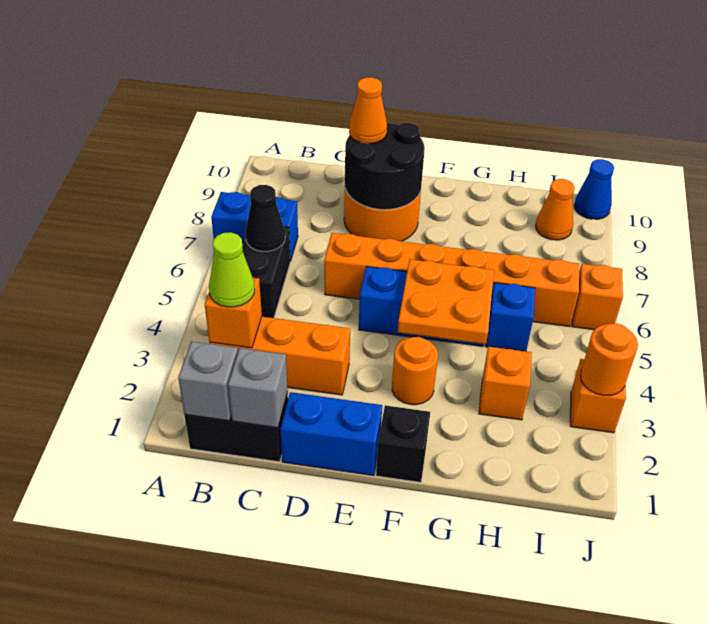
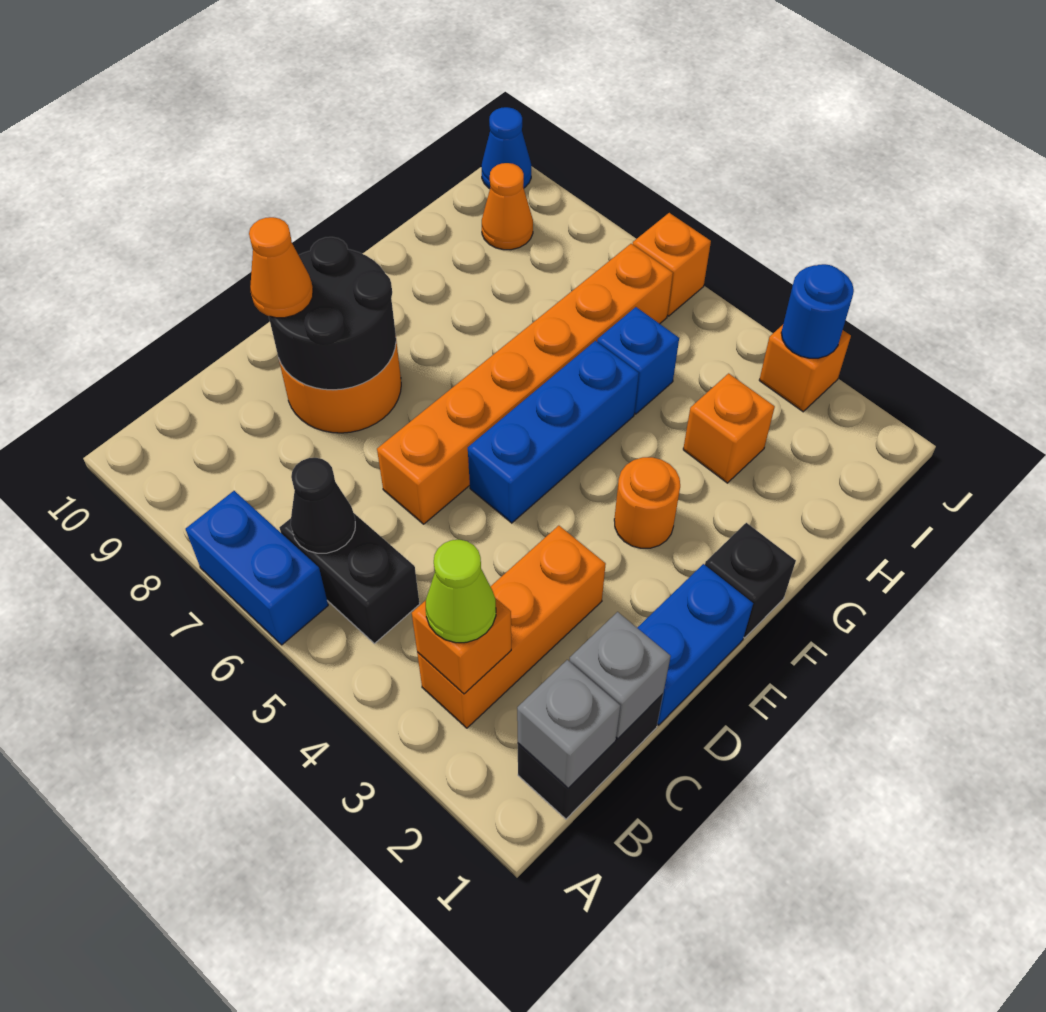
blue brick A7:B7 level 1 -> blue brick A6:A7 level 1
orange plate F4:G5 level 2 -> none
orange round brick J3 level 2 -> blue round brick J3 level 2

